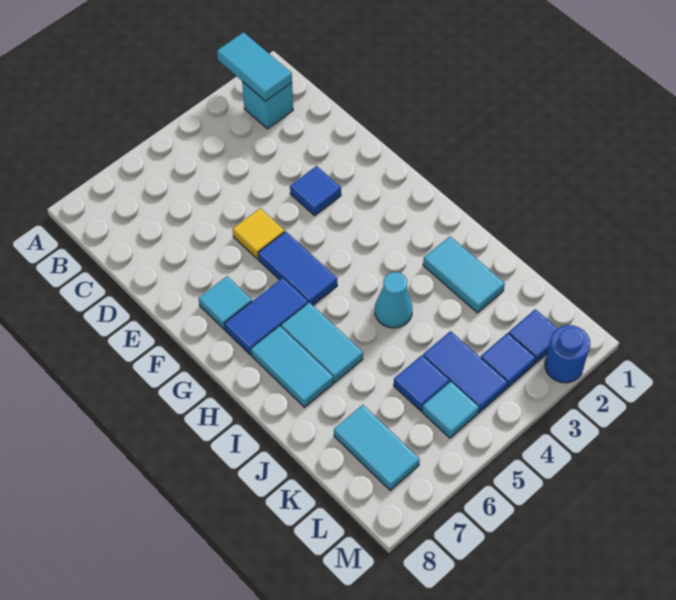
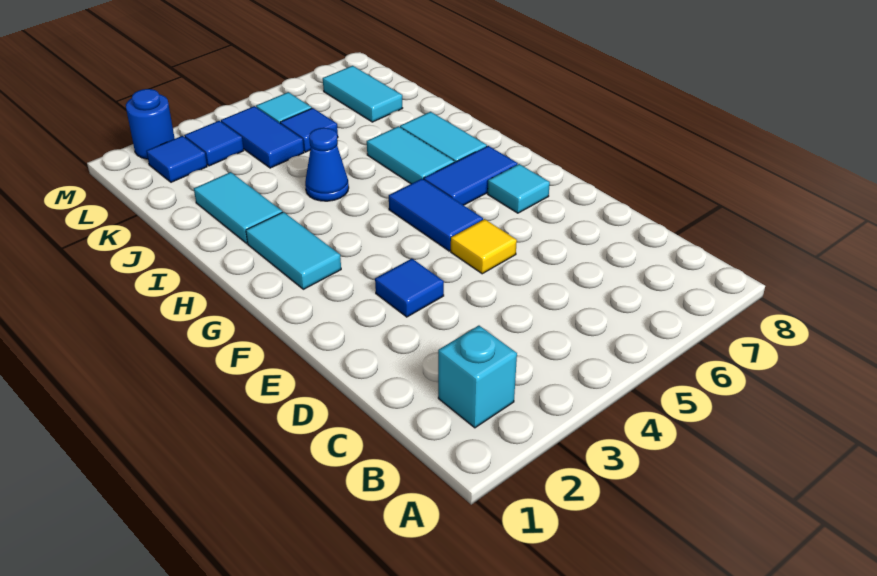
cyan tile A2:B2 level 2 -> cyan tile G2:H2 level 1
cyan cone I4 level 1 -> blue cone I4 level 1

